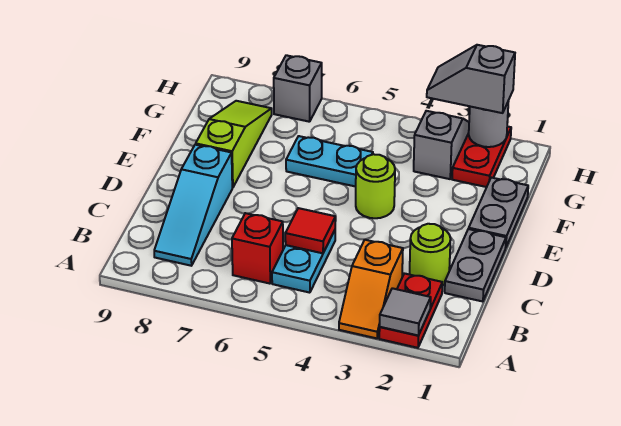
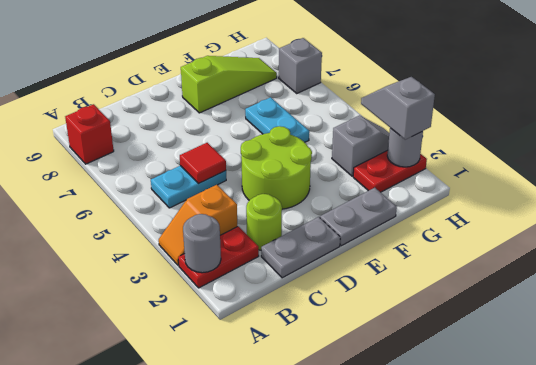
grey tile A2 level 2 -> grey round brick A2 level 2
red brick B6 level 1 -> red brick A8 level 1
cyan slope B8:D8 level 1 top D -> none
lime round brick E4 level 1 -> lime round brick D3:E4 level 1

